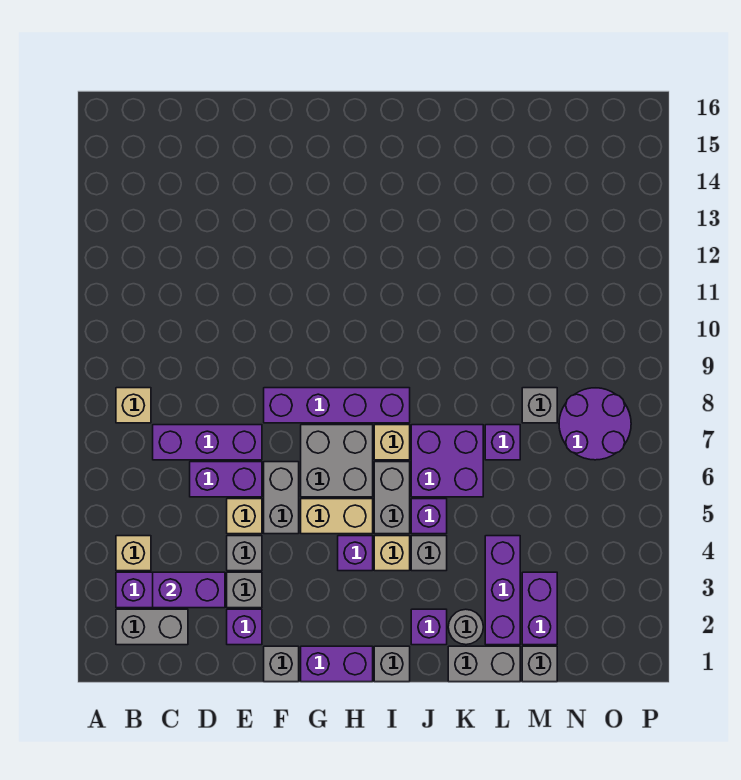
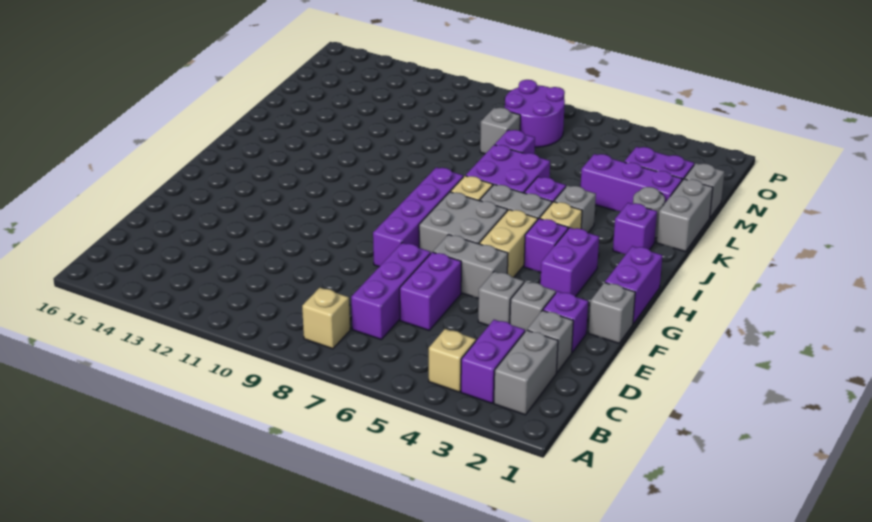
purple brick C3:D3 level 2 -> purple brick G3:H3 level 1
tan brick E5 level 1 -> none
grey brick I1 level 1 -> grey brick D2 level 1

